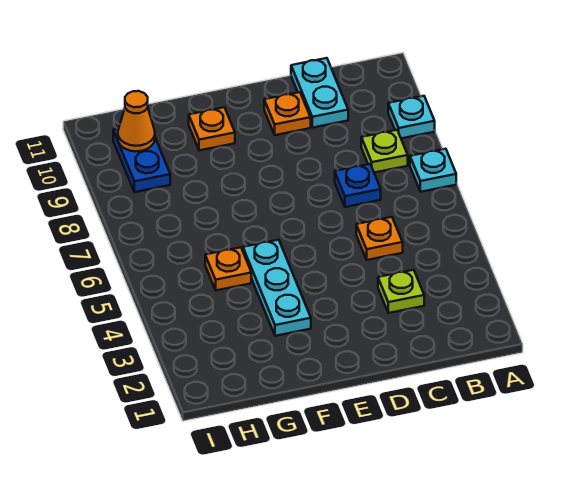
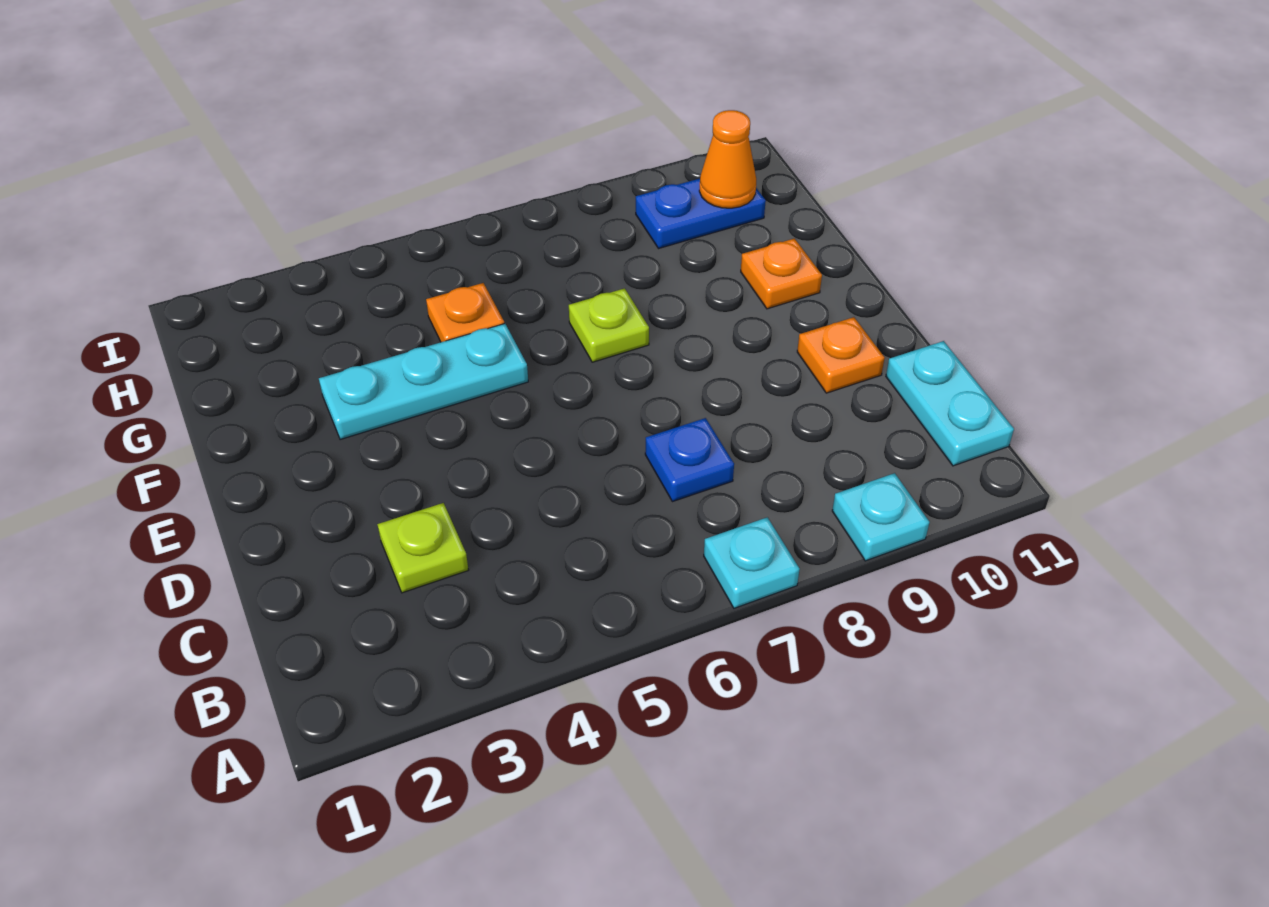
lime plate B8 level 1 -> lime plate F7 level 1
orange plate C5 level 1 -> none
cyan plate C10:C11 level 1 -> cyan plate B11:C11 level 1

